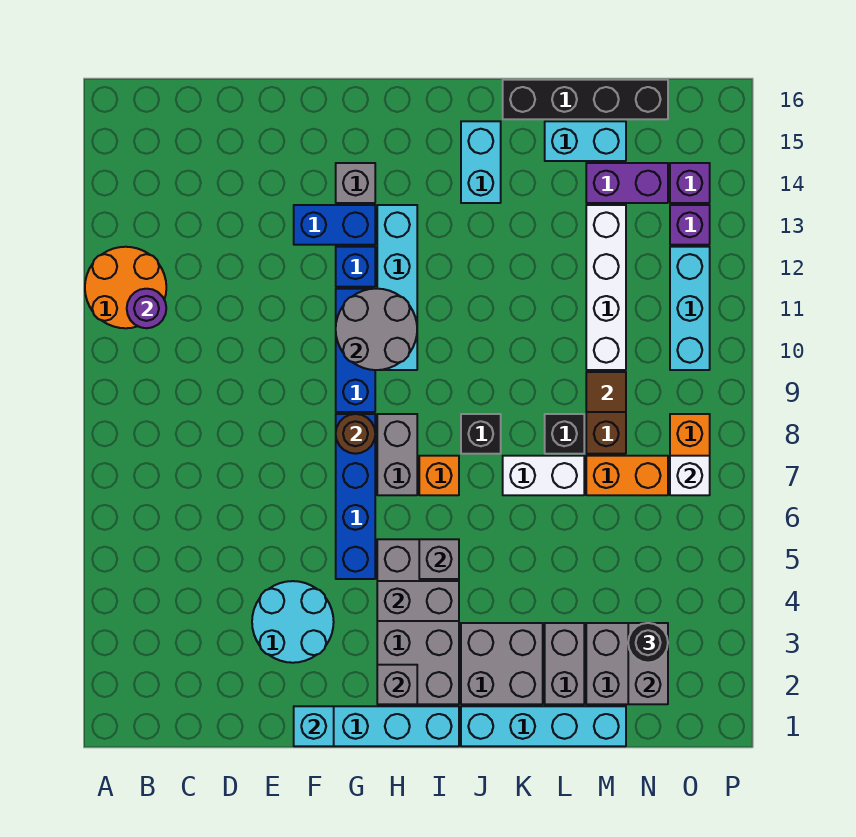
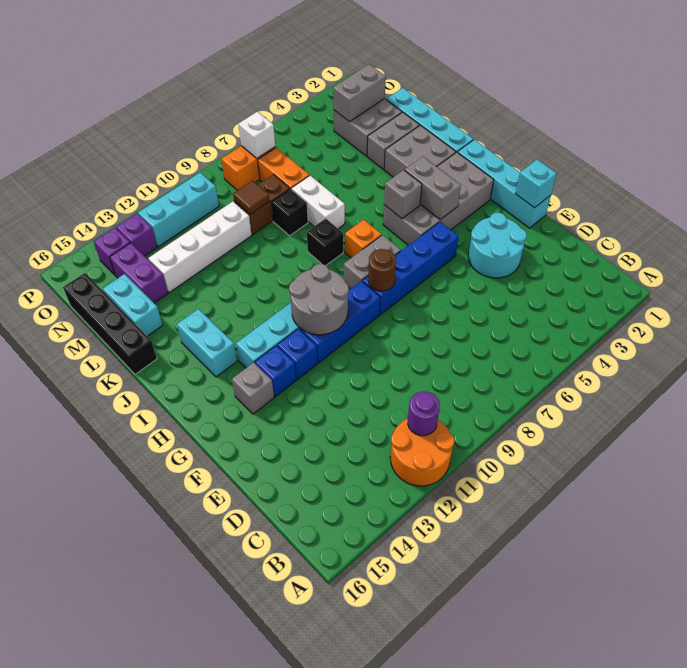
blue brick F13:G13 level 1 -> blue brick G13 level 1
grey brick H2 level 2 -> none
cyan brick J14:J15 level 1 -> cyan brick I14:J14 level 1
black round brick N3 level 3 -> none

